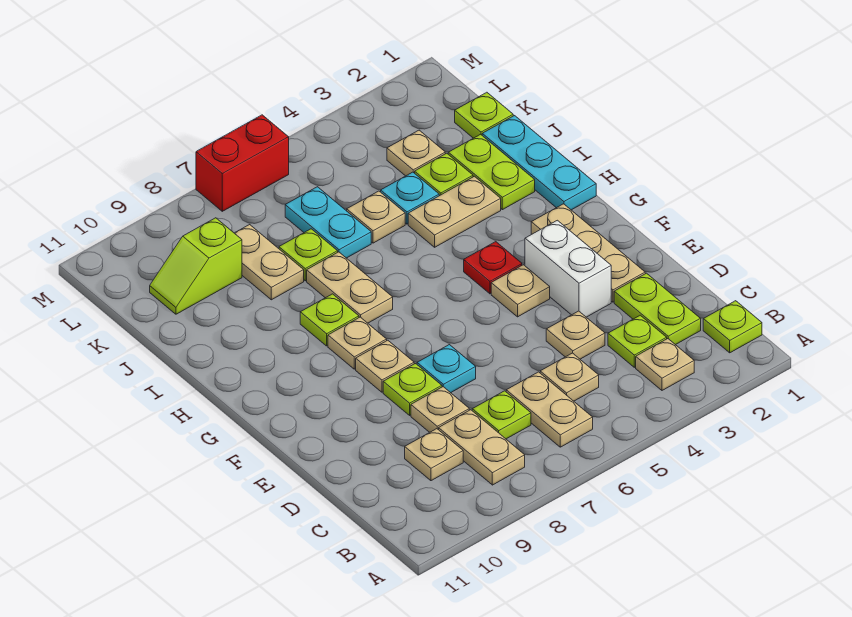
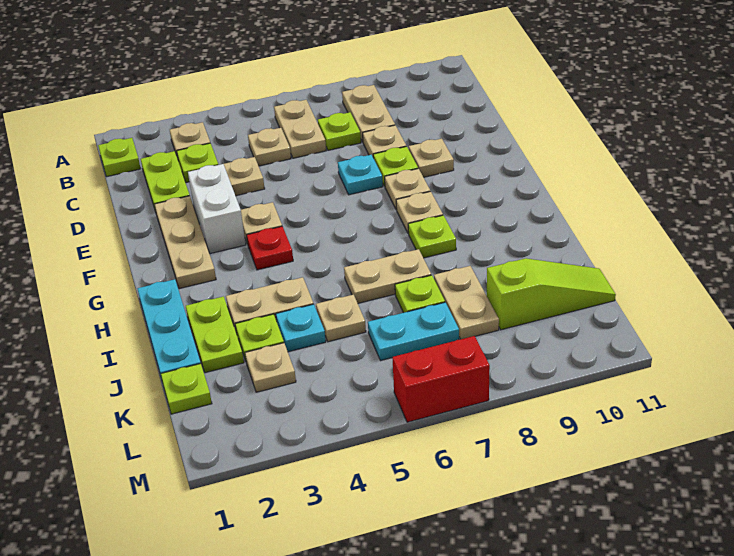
tan plate C9 level 1 -> tan plate E9 level 1
tan plate H7:I7 level 1 -> tan plate I6:I7 level 1
cyan plate J6:K6 level 1 -> cyan plate K6:K7 level 1
lime slope K9:K10 level 1 top 9 -> lime slope K9:K11 level 1 top 9

